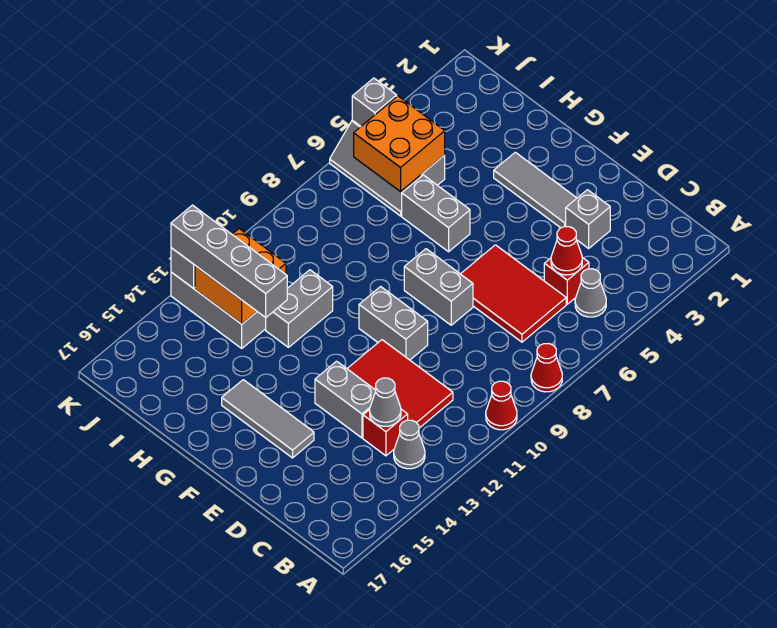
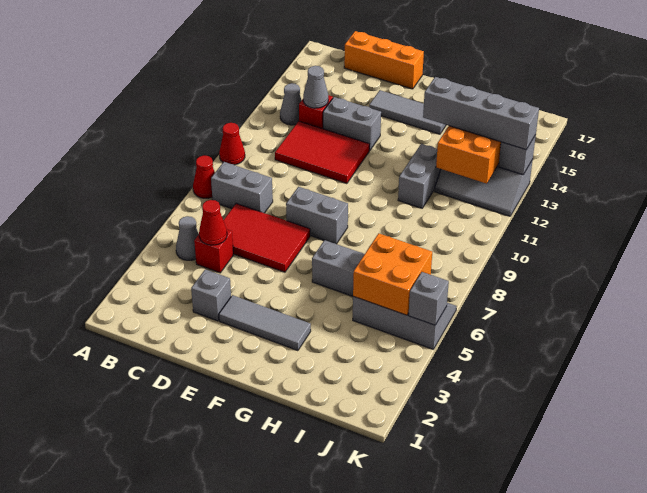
none -> orange brick C17:E17 level 1
grey brick E10:F10 level 1 -> grey brick B8:C8 level 1

